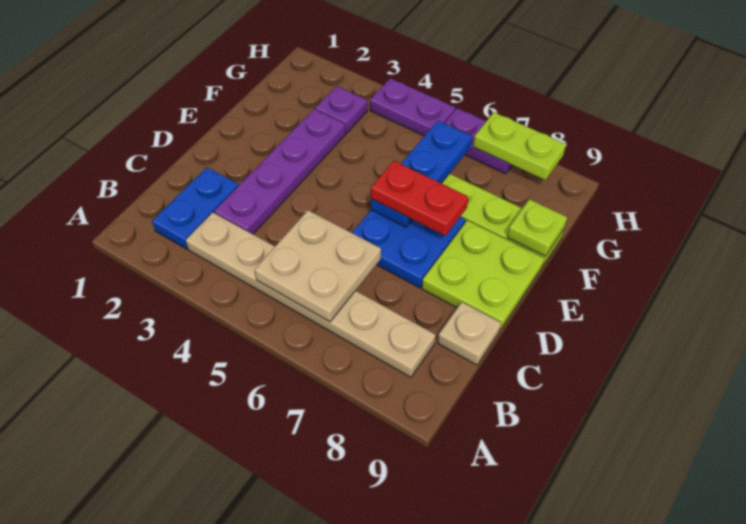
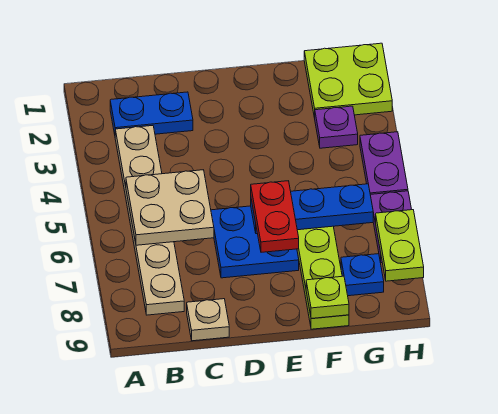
purple plate C3:F3 level 1 -> none
lime plate D8:E9 level 1 -> lime plate G1:H2 level 1
none -> blue plate G8 level 1

